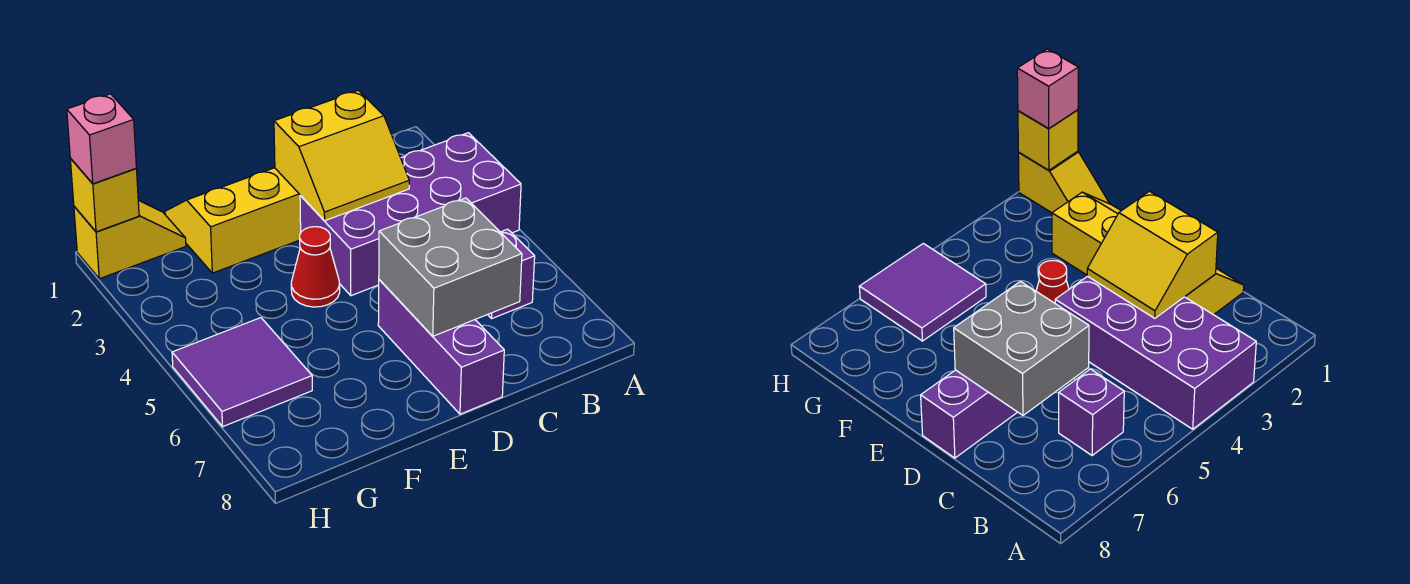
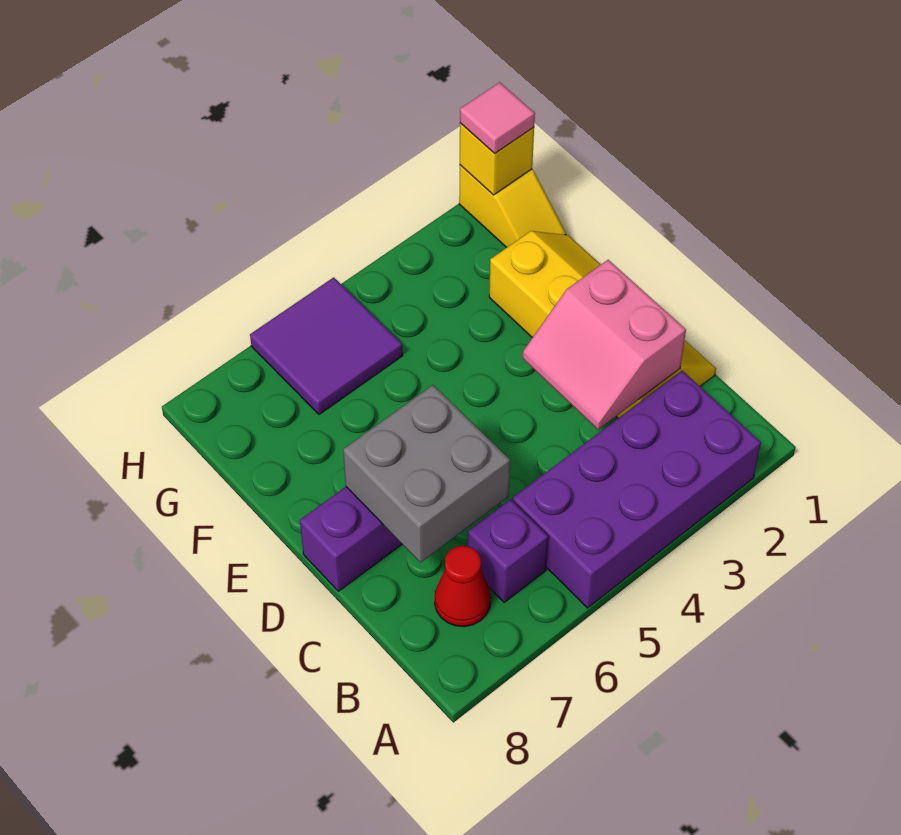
purple brick A3:D4 level 1 -> purple brick A2:B5 level 1
yellow slope C2:D3 level 2 top 2 -> pink slope C2:D3 level 2 top 2
red cone E4 level 1 -> red cone B7 level 1
pink brick H1 level 3 -> pink tile H1 level 3

